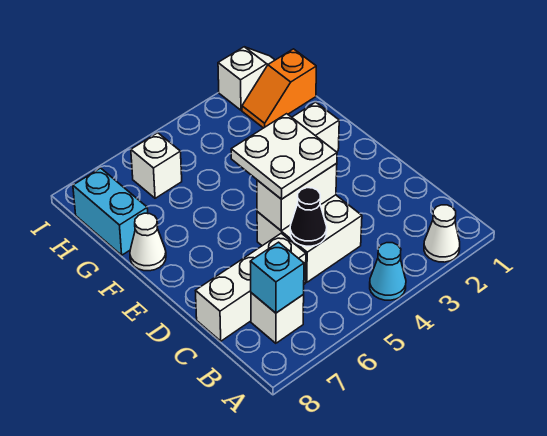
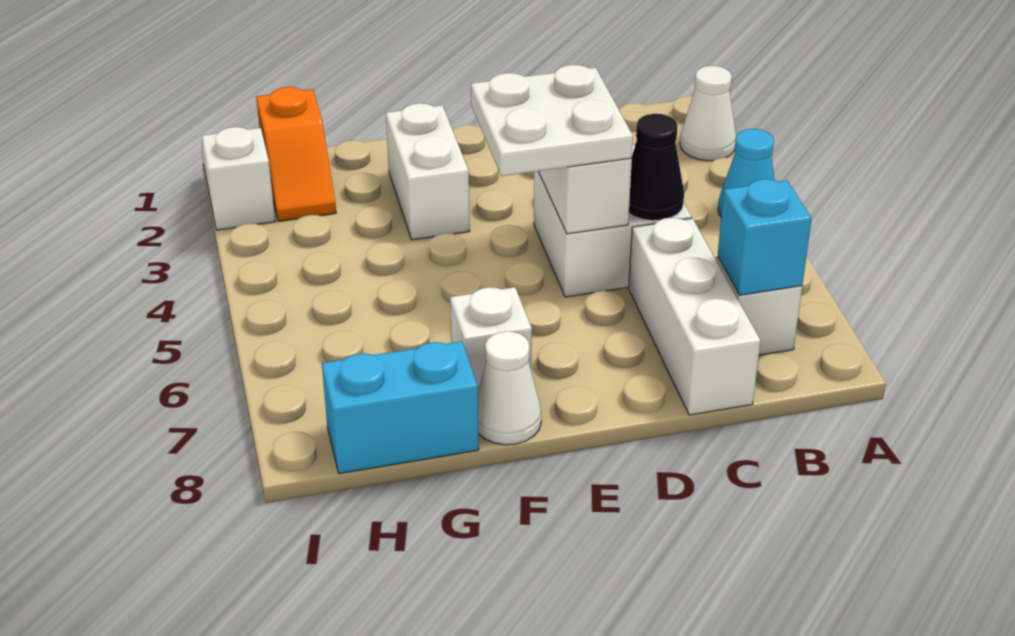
white brick H6 level 1 -> white brick F7 level 1

